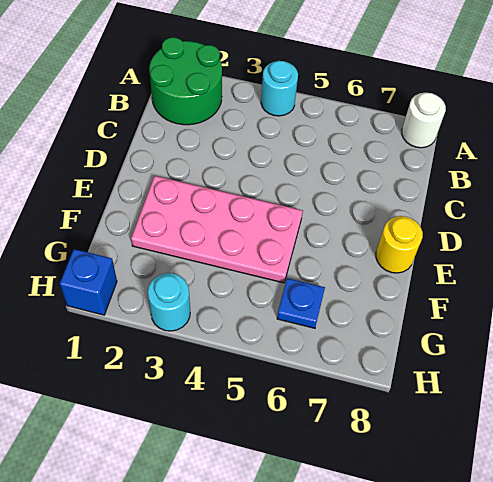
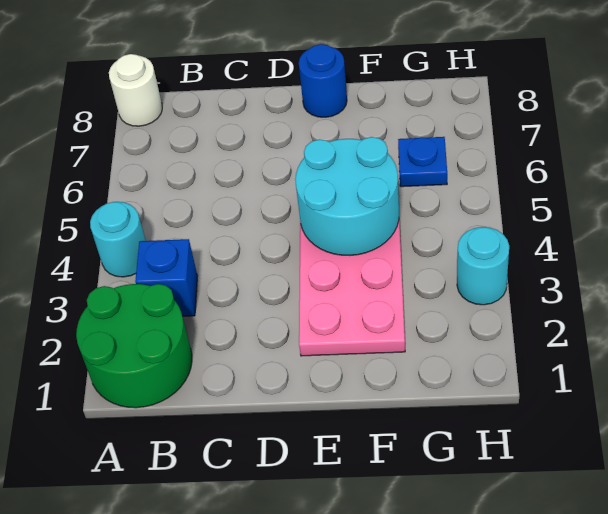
none -> cyan round brick E4:F5 level 2
yellow round brick E8 level 1 -> blue round brick E8 level 1
blue brick H1 level 1 -> blue brick B3 level 1

